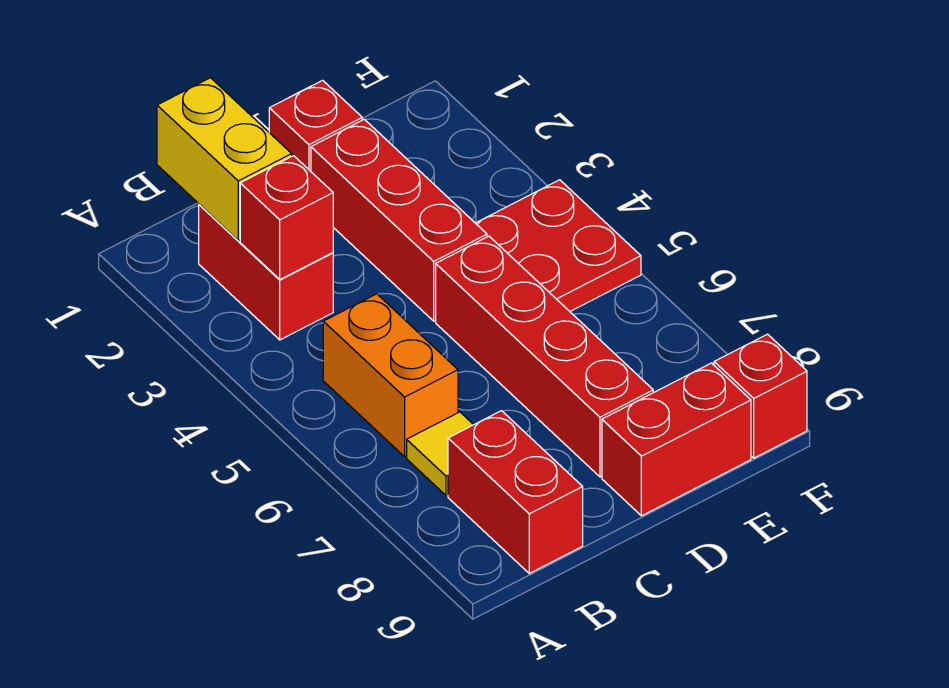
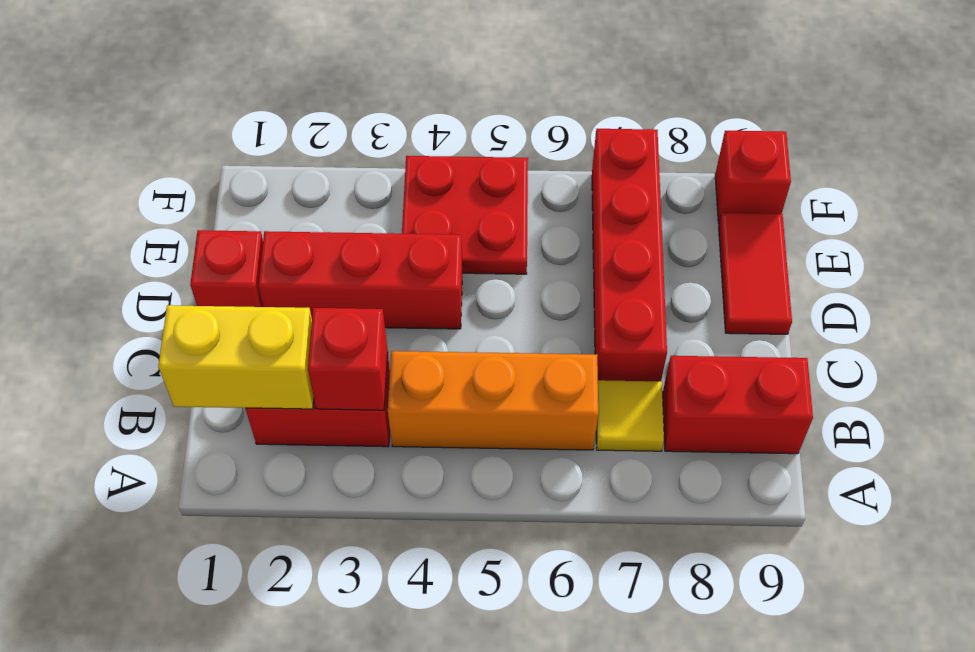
orange brick B5:B6 level 1 -> orange brick B4:B6 level 1
red brick D5:D8 level 1 -> red brick C7:F7 level 1
red brick D9:E9 level 1 -> red tile D9:E9 level 1

